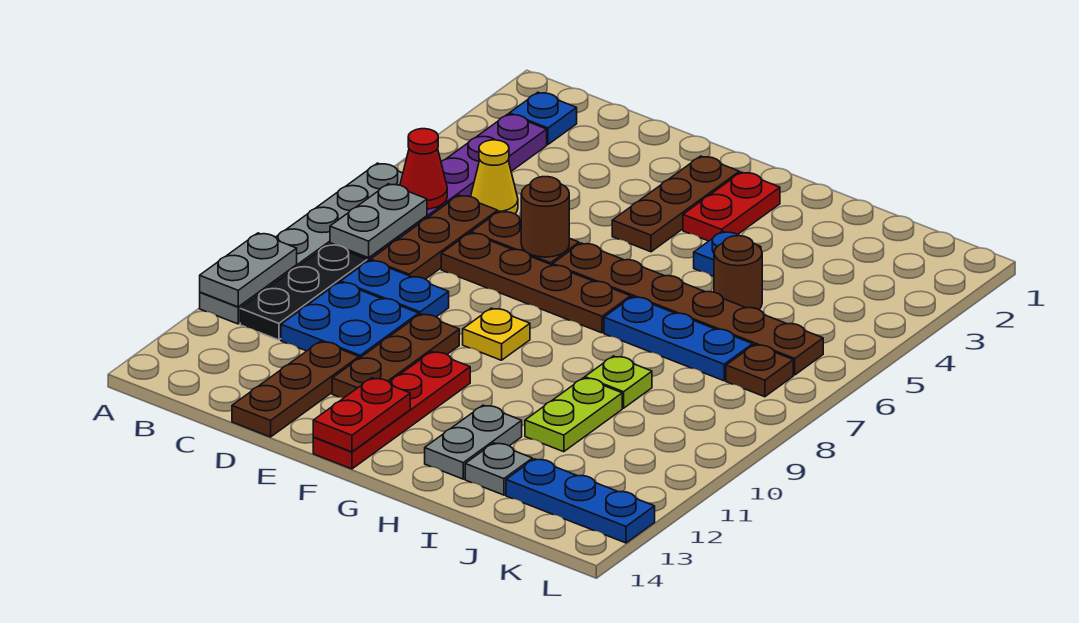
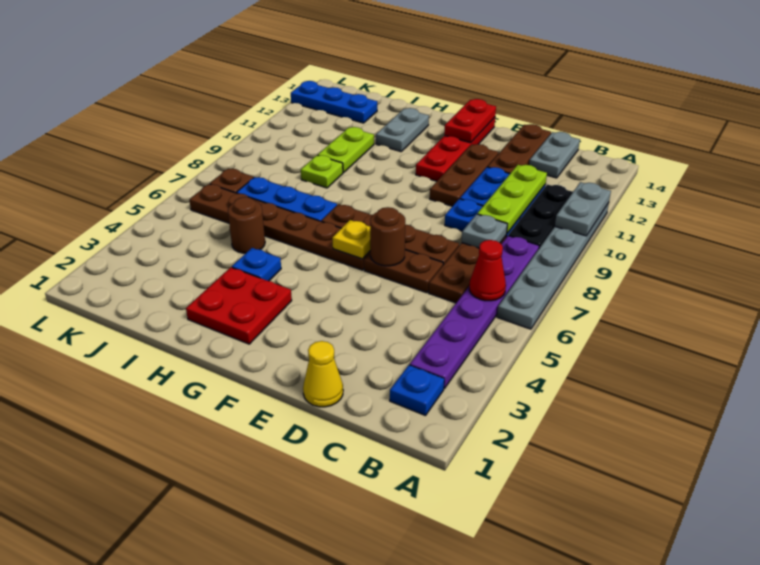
grey plate B7:B8 level 2 -> grey plate C13:C14 level 1
yellow cone C5 level 1 -> yellow cone D1 level 1
none -> lime plate C9:C11 level 2
brown plate F2:F4 level 1 -> none
yellow plate F9 level 1 -> yellow plate F6 level 2
red plate G2:G3 level 1 -> red plate G2:H3 level 1
grey plate I13 level 1 -> grey plate C8 level 2

